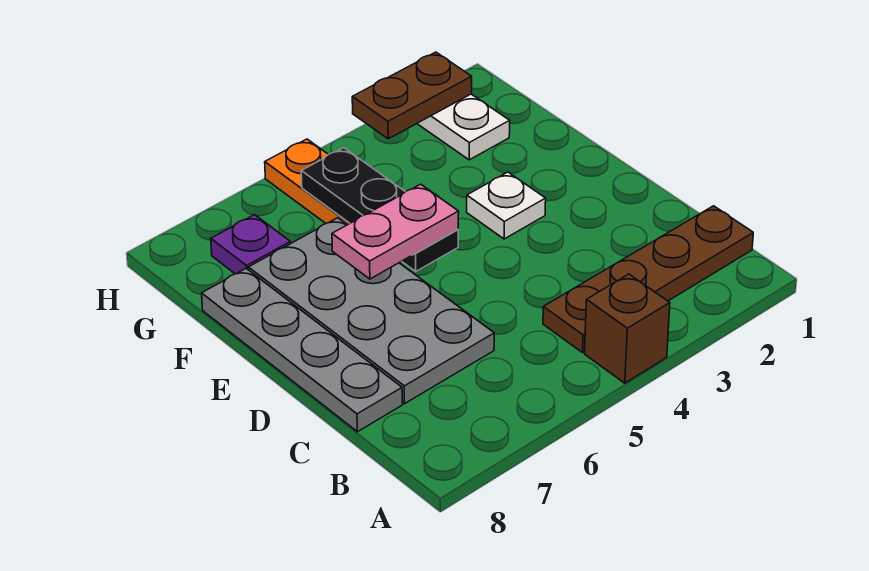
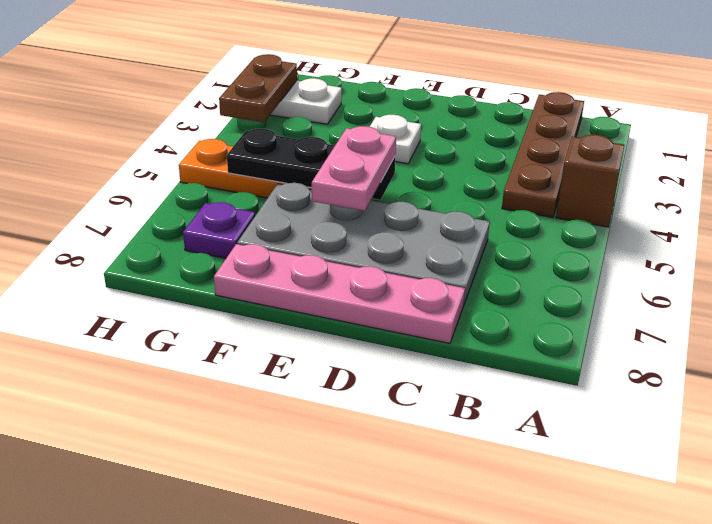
grey plate C8:F8 level 1 -> pink plate C8:F8 level 1

